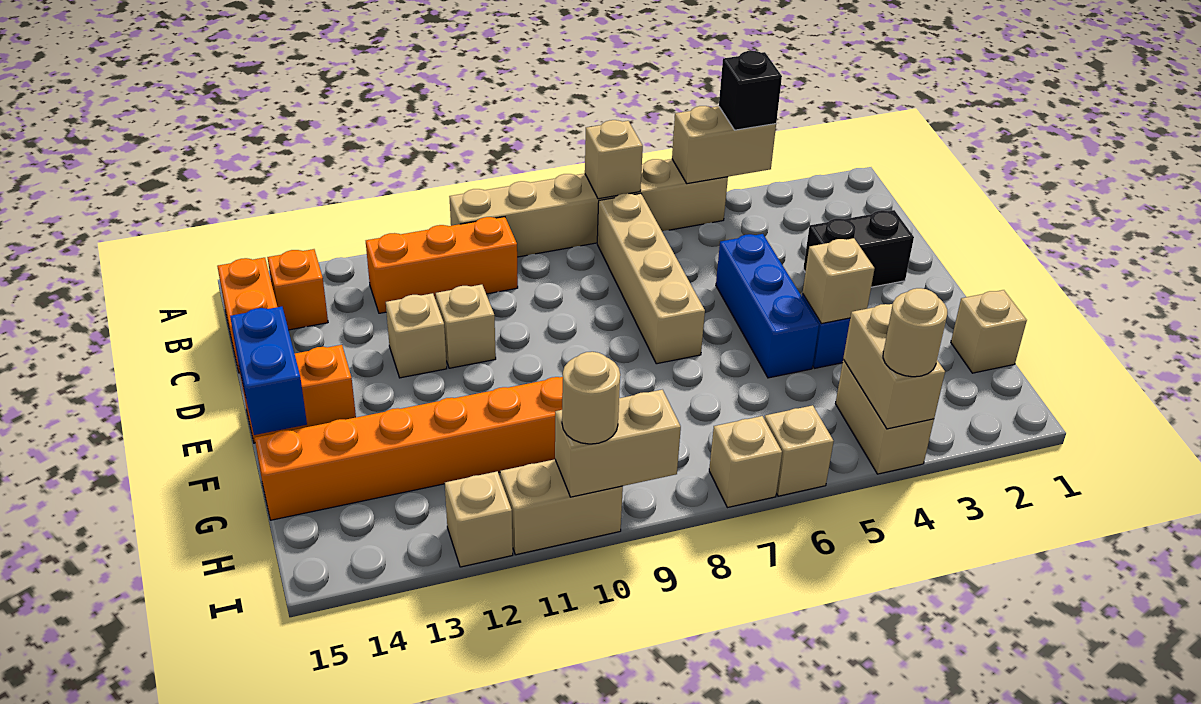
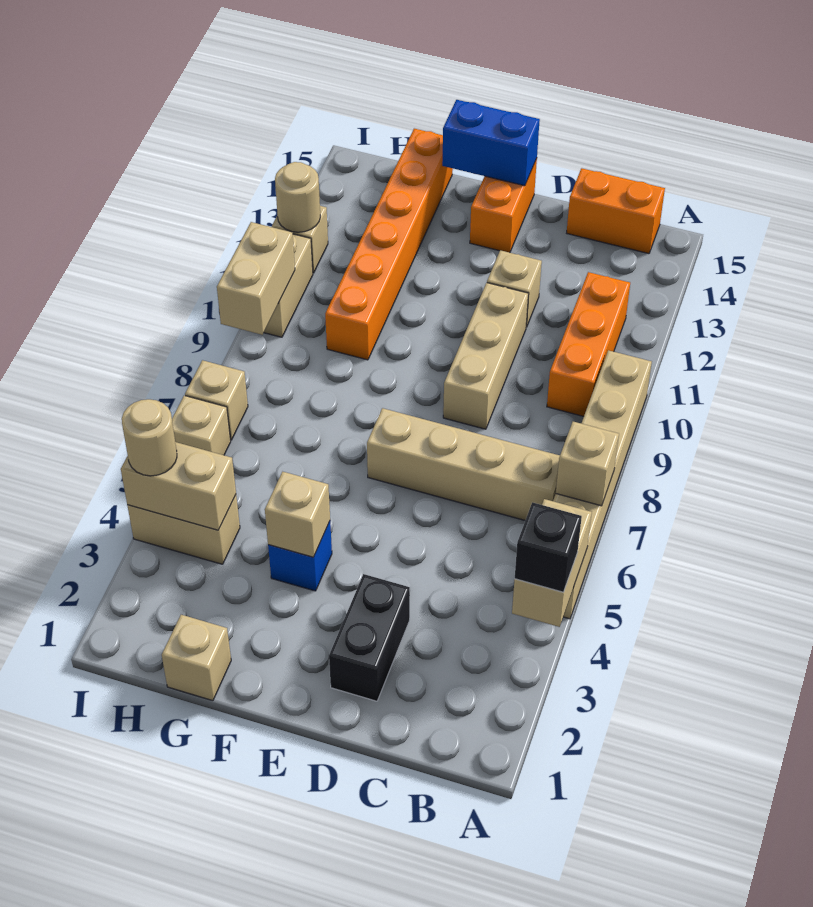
orange brick B14 level 1 -> none
blue brick D5:F5 level 1 -> none
tan brick D11 level 1 -> tan brick D9:D11 level 1
tan round brick I10 level 3 -> tan round brick I12 level 2

